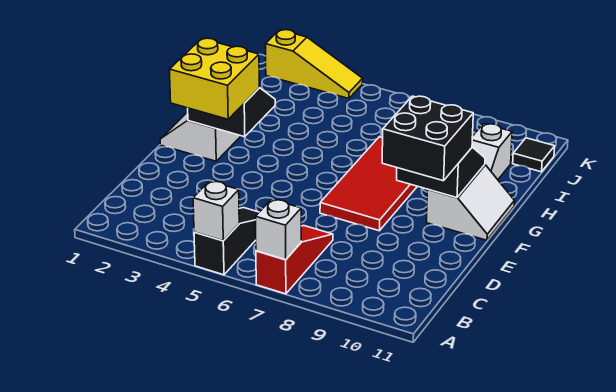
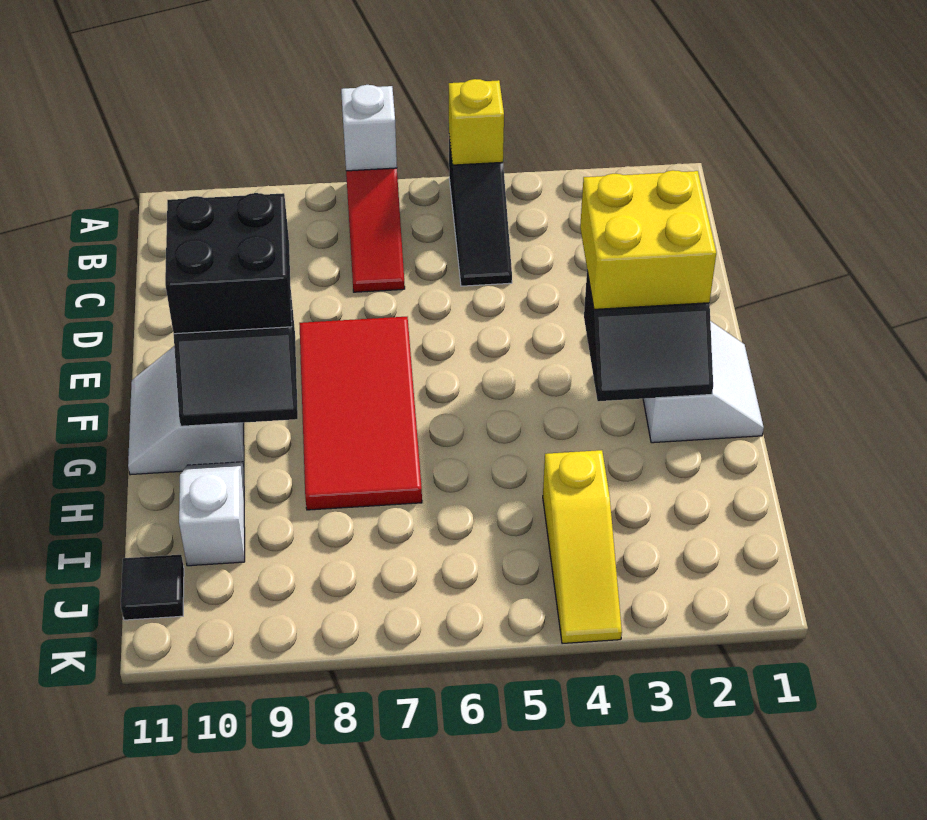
white brick A5 level 2 -> yellow brick A5 level 2
yellow slope K2:K4 level 1 top 2 -> yellow slope I4:K4 level 1 top I

